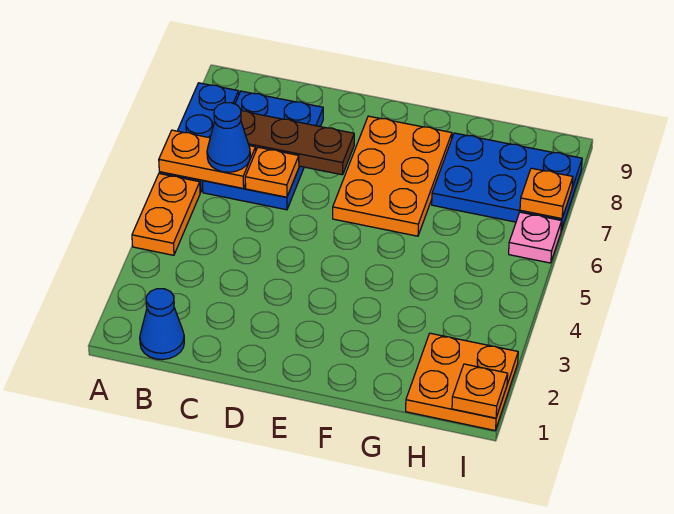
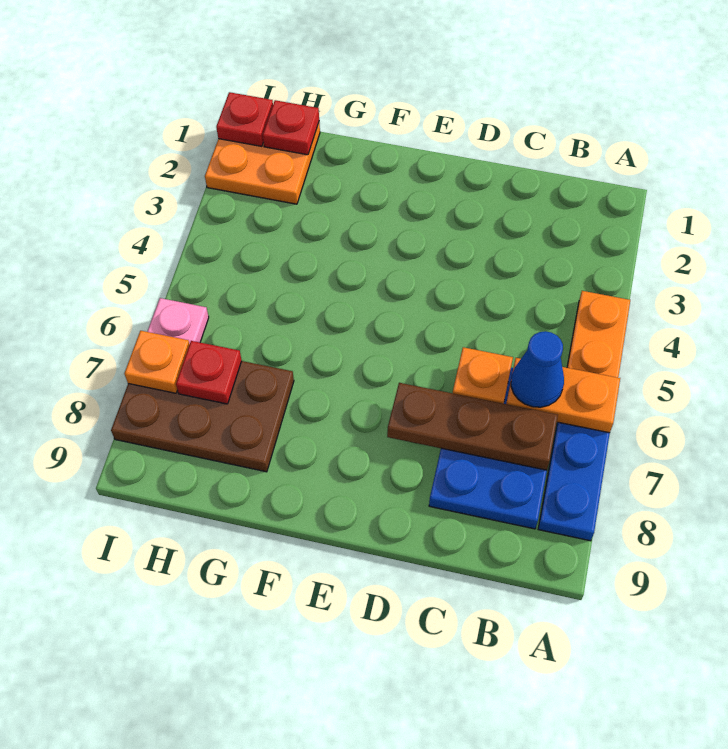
blue cone B1 level 1 -> none
orange plate E6:F8 level 1 -> none
blue plate G7:I8 level 1 -> brown plate G7:I8 level 1
none -> red plate H1 level 2
none -> red plate H7 level 2
orange plate I1 level 2 -> red plate I1 level 2

